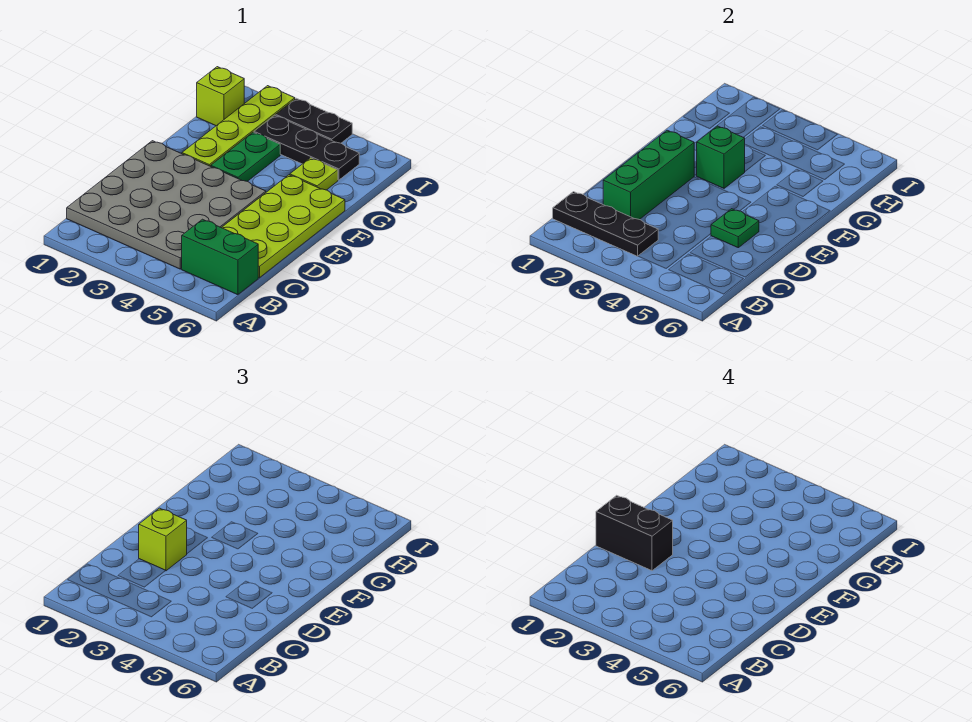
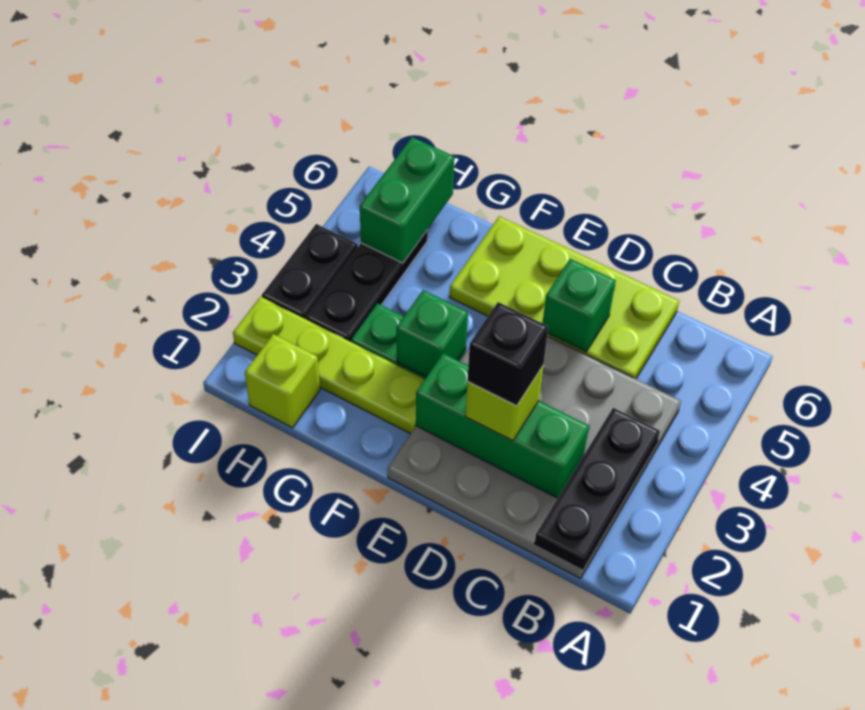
green brick B5:B6 level 1 -> green brick H5:H6 level 2
black brick D1:D2 level 4 -> black brick D2 level 4
green plate D5 level 2 -> green brick D5 level 2
lime plate G5 level 1 -> none

